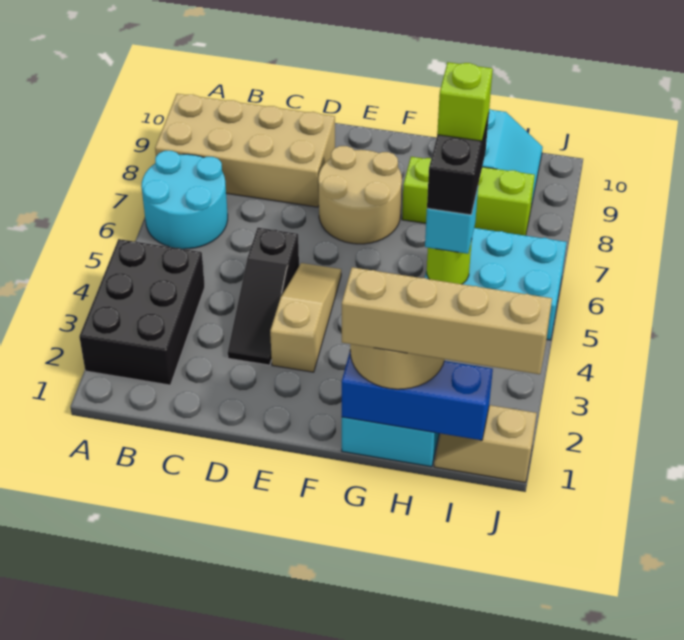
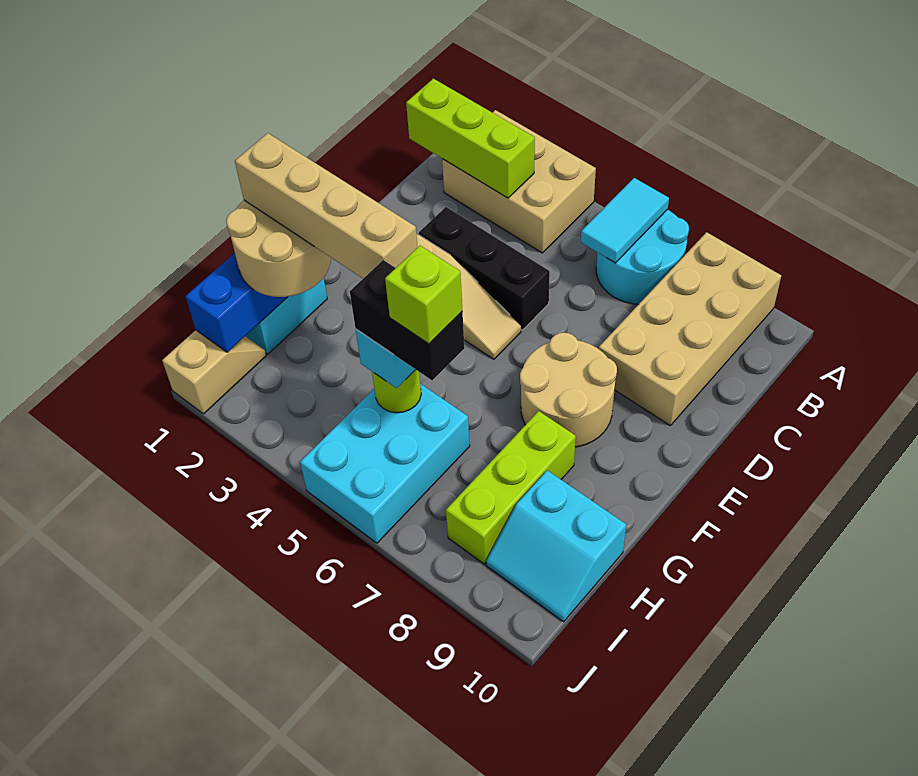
black brick A2:B4 level 1 -> tan brick A2:B4 level 1
none -> cyan tile A6:B6 level 2
none -> lime brick B1:B3 level 2
black slope D3:D5 level 1 top 5 -> black brick D3:D5 level 1
tan brick G1:J1 level 4 -> tan brick G1:G4 level 4

